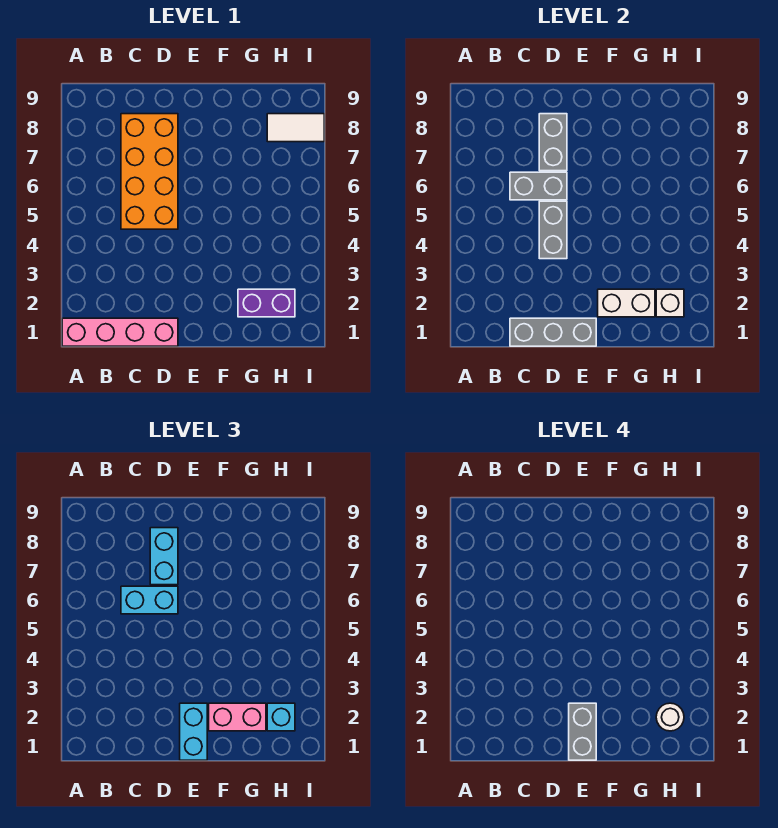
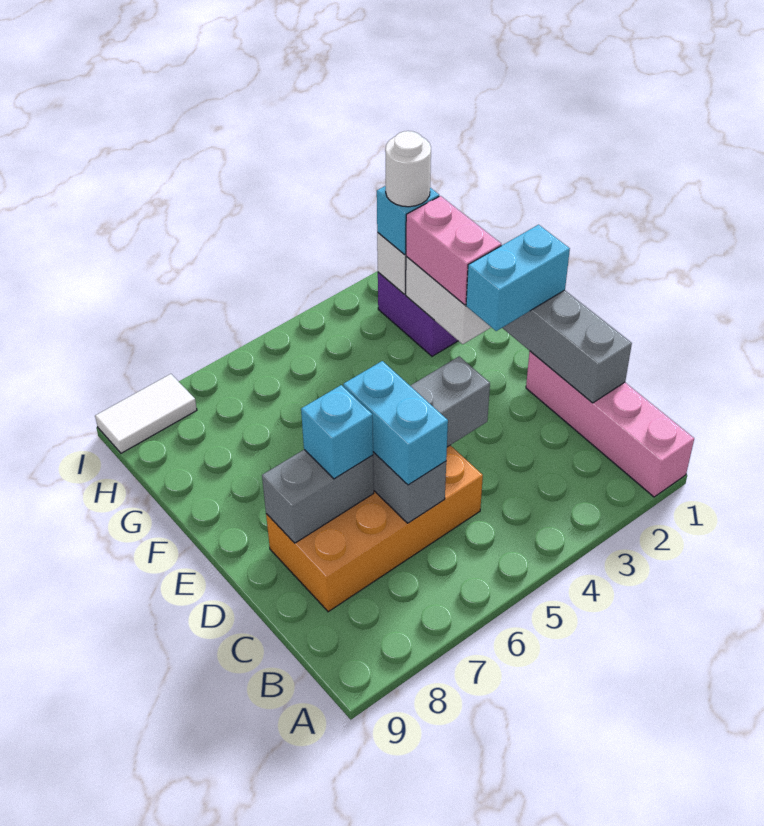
cyan brick D7:D8 level 3 -> cyan brick D7 level 3
grey brick E1:E2 level 4 -> none
white tile H8:I8 level 1 -> white tile I8:I9 level 1

